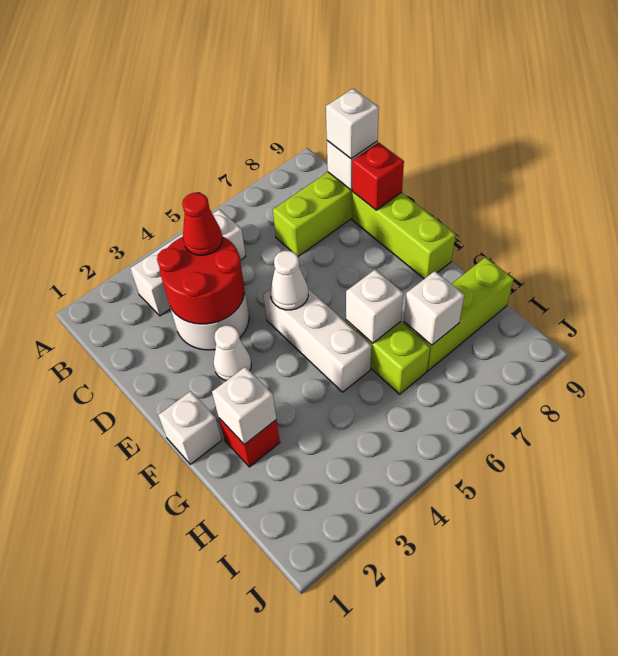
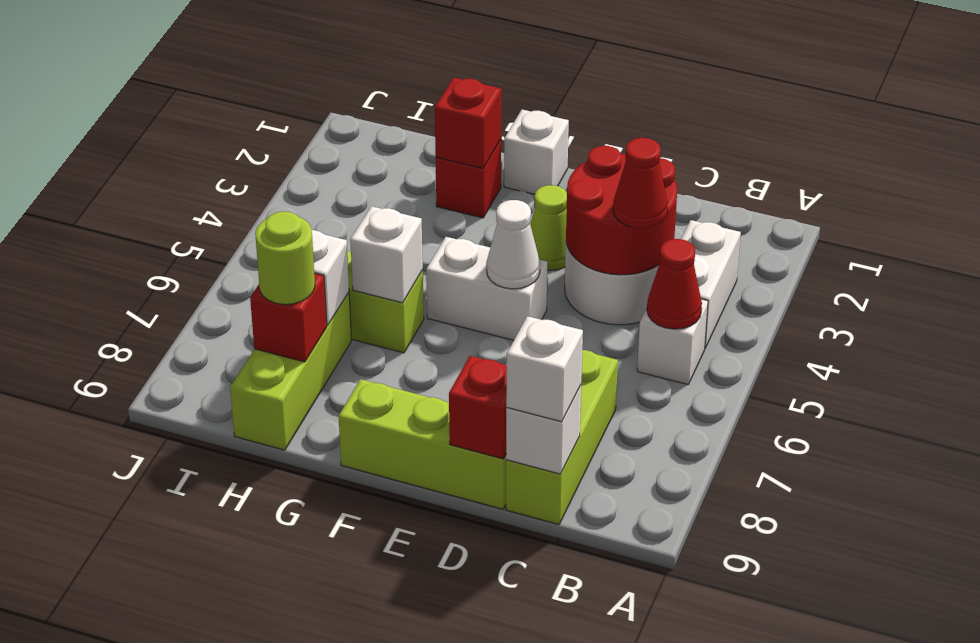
none -> red cone B5 level 2
white cone E3 level 1 -> lime cone E3 level 1
white brick E5:G5 level 1 -> white brick E5:F5 level 1
white brick G2 level 2 -> red brick G2 level 2
none -> red brick H8 level 2
none -> lime round brick H8 level 3

